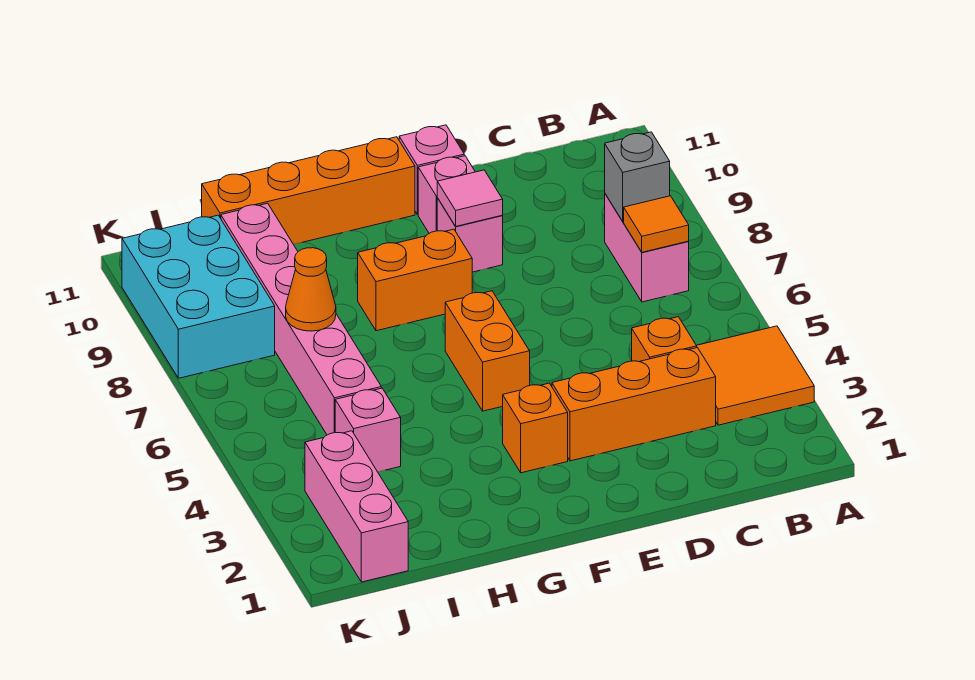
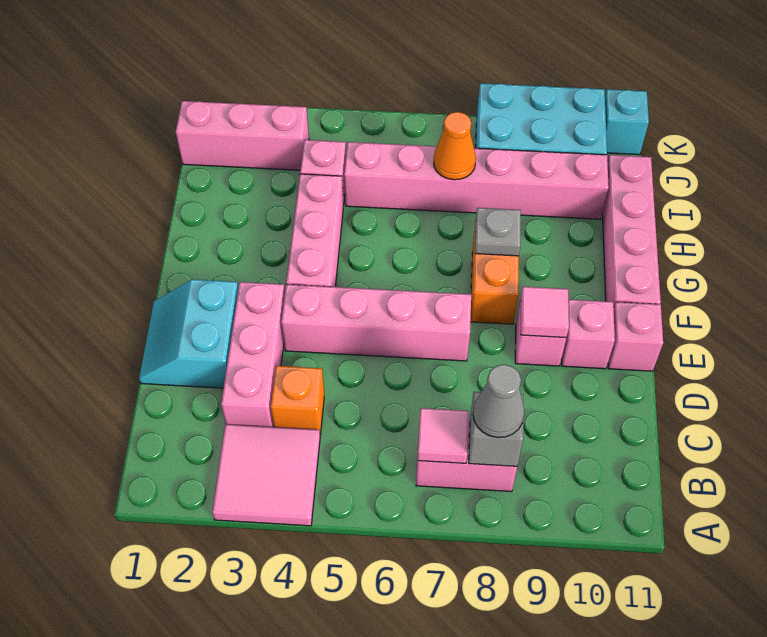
orange tile A3:B4 level 1 -> pink tile A3:B4 level 1
orange tile B7 level 2 -> pink tile B7 level 2
none -> grey cone B8 level 3
orange brick C3:E3 level 1 -> pink brick C3:E3 level 1
none -> cyan slope D1:E2 level 1 top 2
none -> pink brick E4:E7 level 1
orange brick F3 level 1 -> none
none -> pink brick F4:H4 level 1
orange brick F5:F6 level 1 -> none
orange brick F11:I11 level 1 -> pink brick F11:I11 level 1
none -> grey plate G8 level 2
none -> cyan brick K11 level 1

